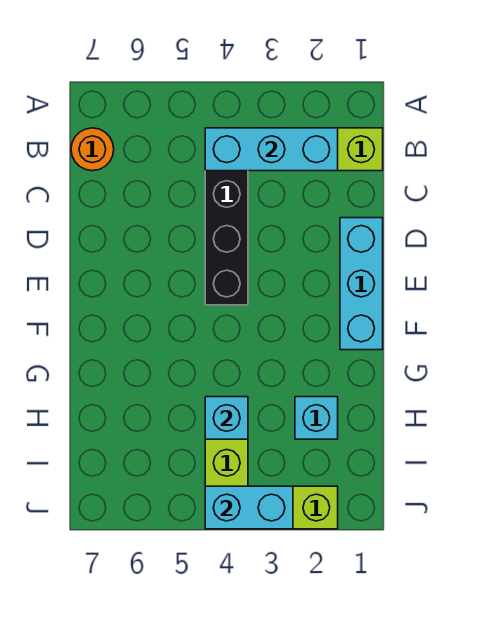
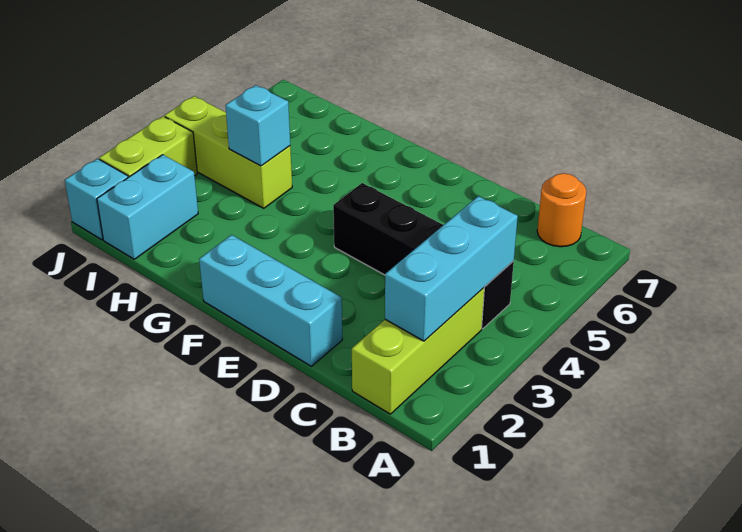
cyan brick H2 level 1 -> cyan brick J1 level 1
cyan brick J3:J4 level 2 -> cyan brick I1:I2 level 1

